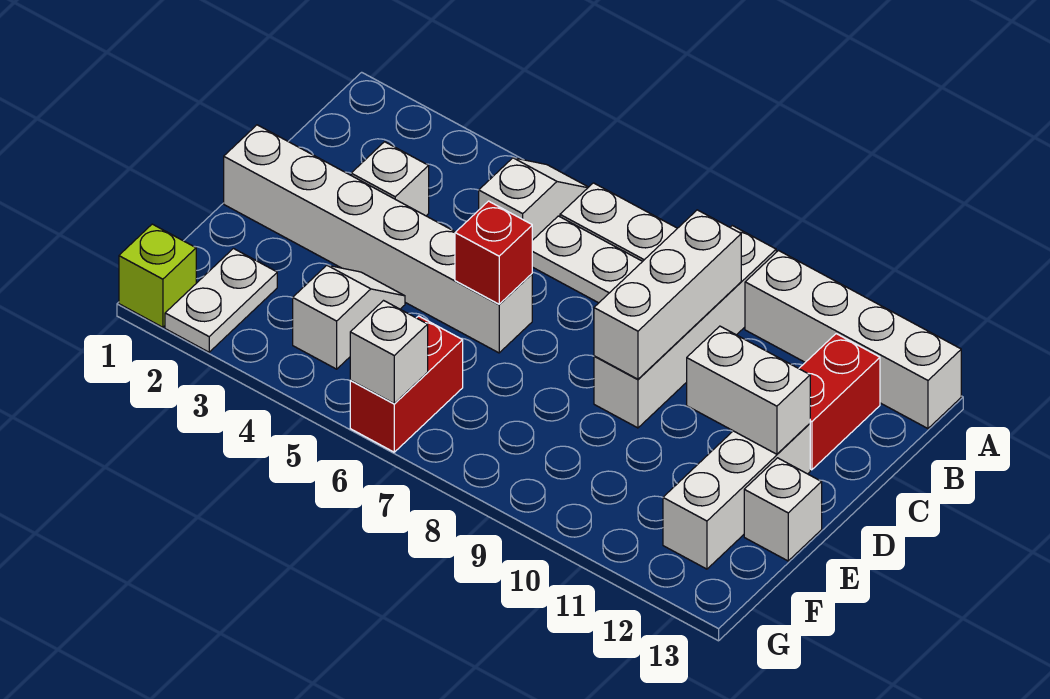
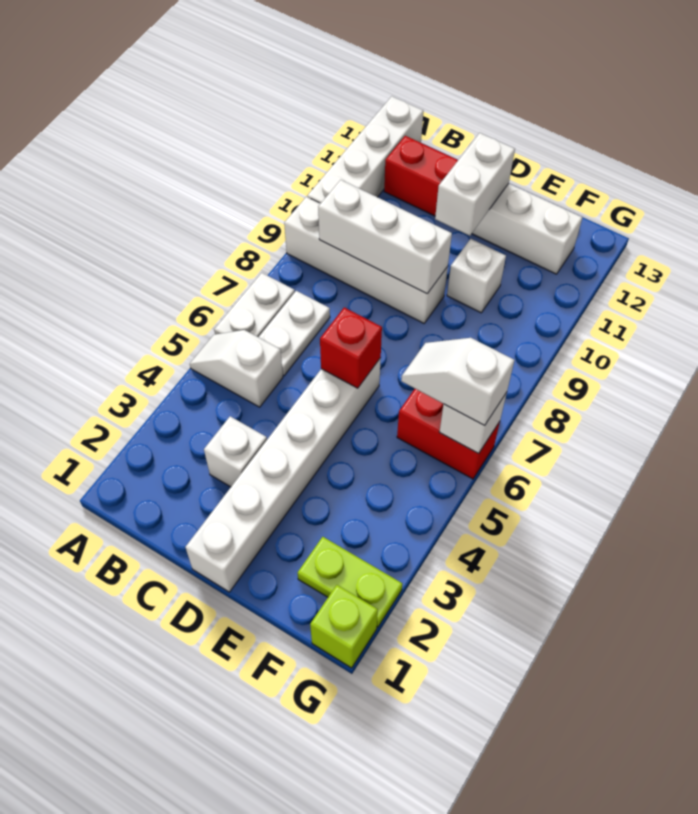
white slope E4:F4 level 1 top F -> white slope F6:G6 level 3 top G
white brick E13 level 1 -> white brick E10 level 1
white plate F2:G2 level 1 -> lime plate F2:G2 level 1

